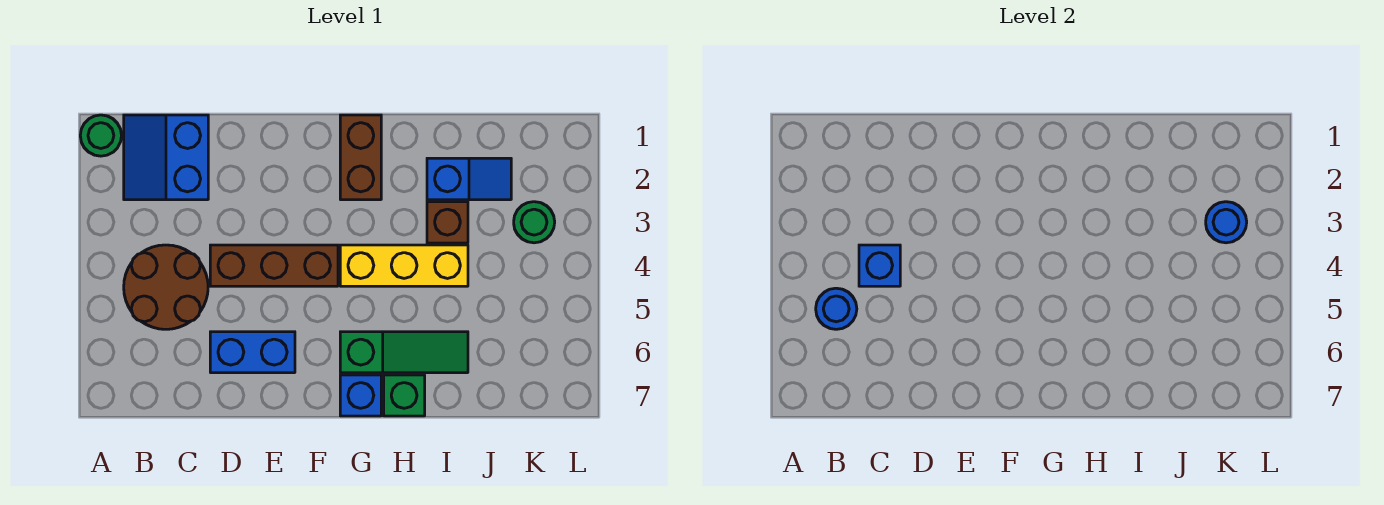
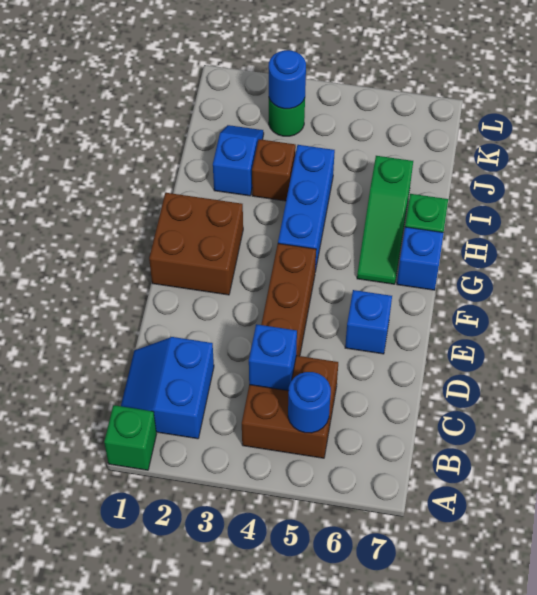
green round brick A1 level 1 -> green brick A1 level 1
blue slope B1:C2 level 1 top C -> blue slope B1:C2 level 1 top 2
brown round brick B4:C5 level 1 -> brown brick B4:C5 level 1
blue brick D6:E6 level 1 -> blue brick E6 level 1
brown brick G1:G2 level 1 -> brown brick F1:G2 level 1
yellow brick G4:I4 level 1 -> blue brick G4:I4 level 1
green slope G6:I6 level 1 top G -> green slope G6:I6 level 1 top I

